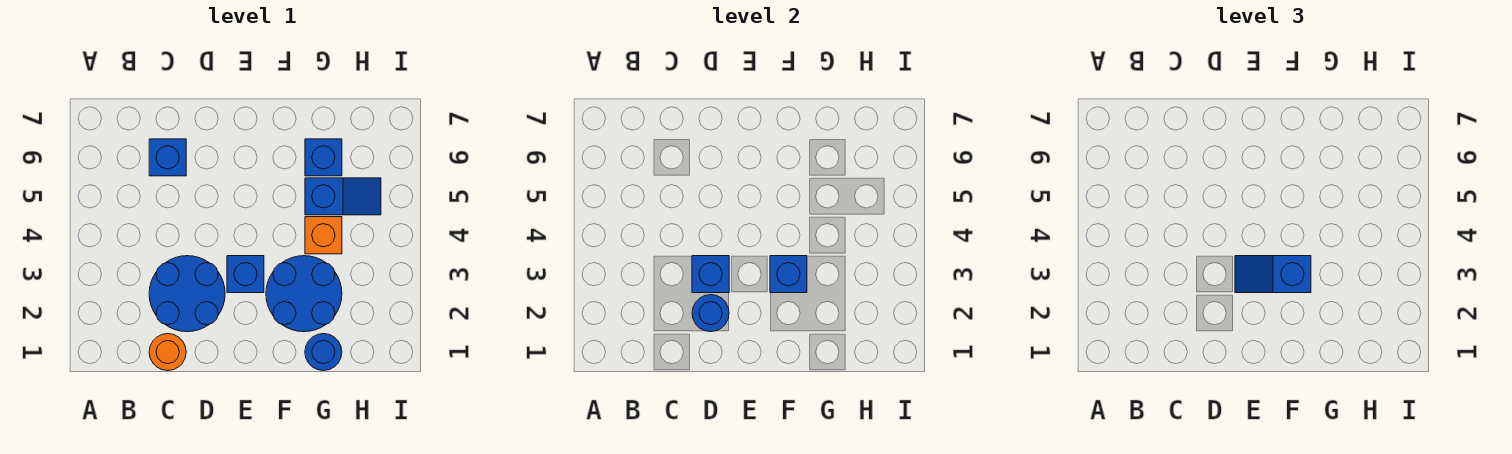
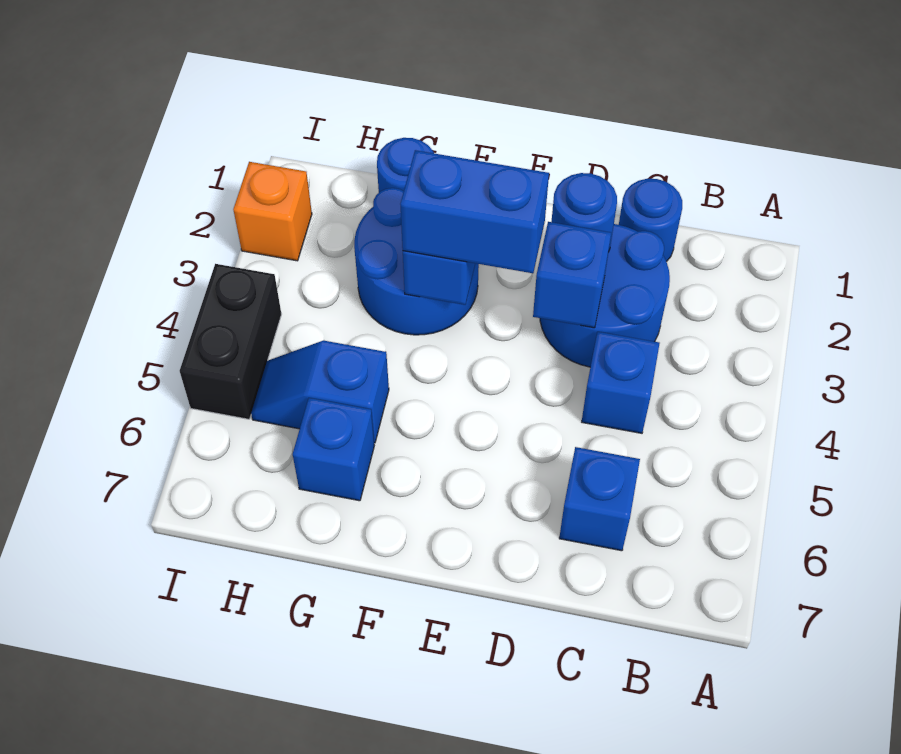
orange round brick C1 level 1 -> blue round brick C1 level 1
blue brick E3 level 1 -> blue brick C4 level 1
blue slope E3:F3 level 3 top F -> blue brick E3:F3 level 3
orange brick G4 level 1 -> orange brick I2 level 1
none -> black brick I4:I5 level 1

